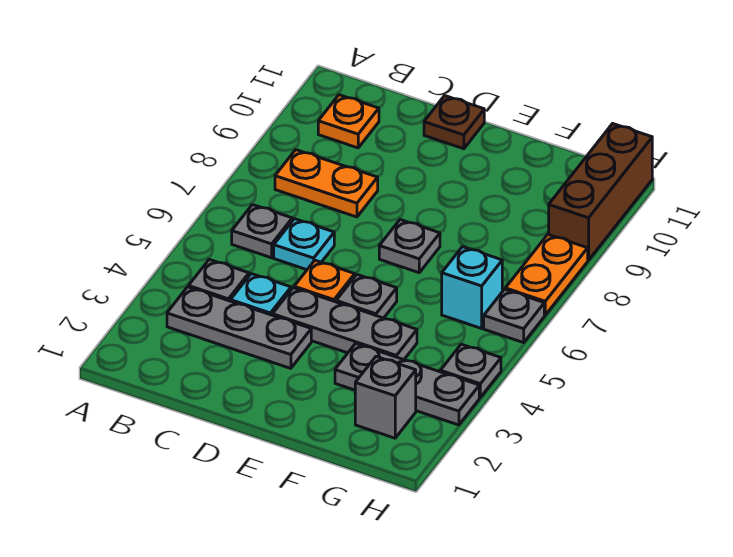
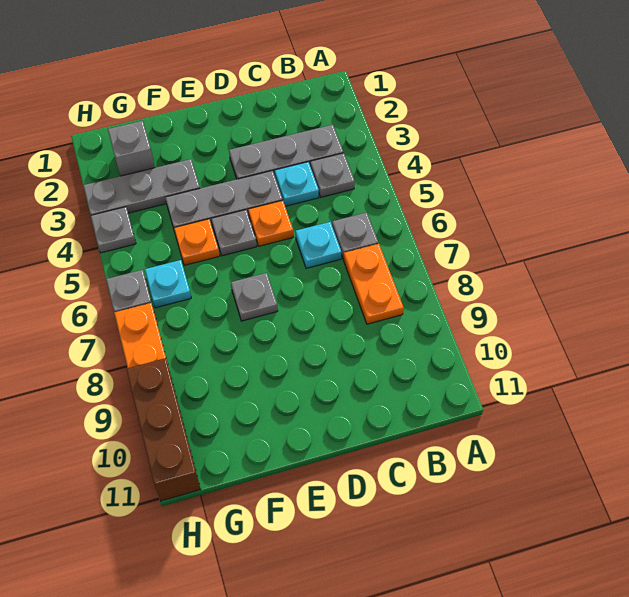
orange plate B8:C8 level 1 -> orange plate B7:B8 level 1
orange plate B10 level 1 -> orange plate F5 level 1
brown plate D11 level 1 -> none
cyan brick G6 level 1 -> cyan plate G6 level 1

